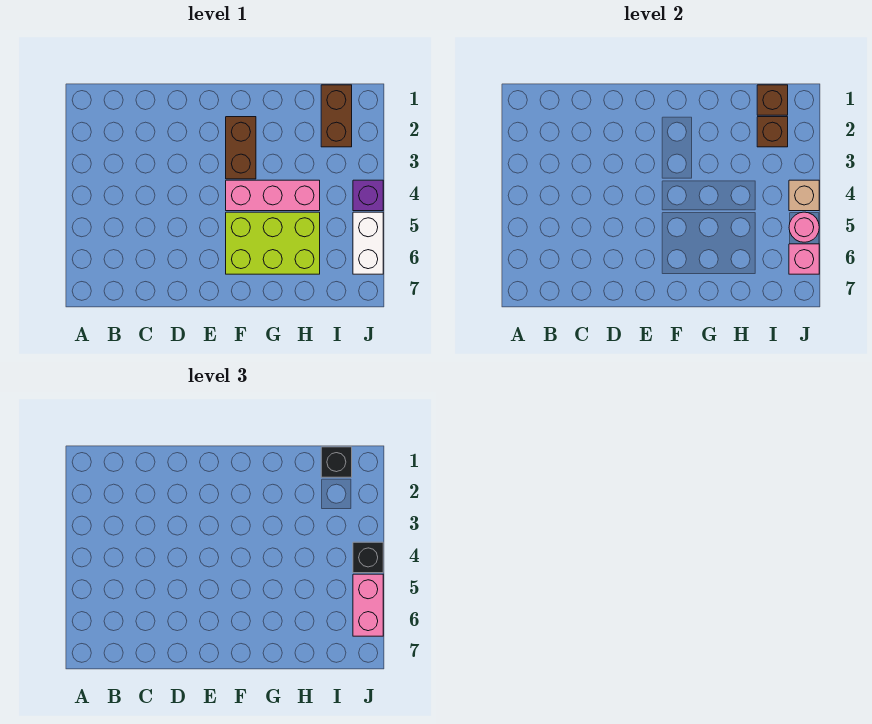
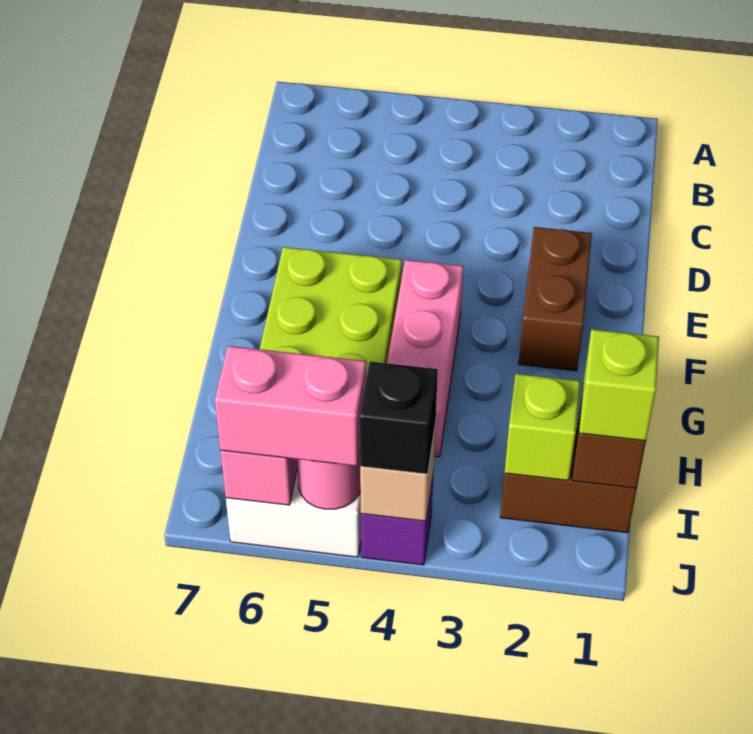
brown brick F2:F3 level 1 -> brown brick E2:F2 level 1
black brick I1 level 3 -> lime brick I1 level 3
brown brick I2 level 2 -> lime brick I2 level 2

